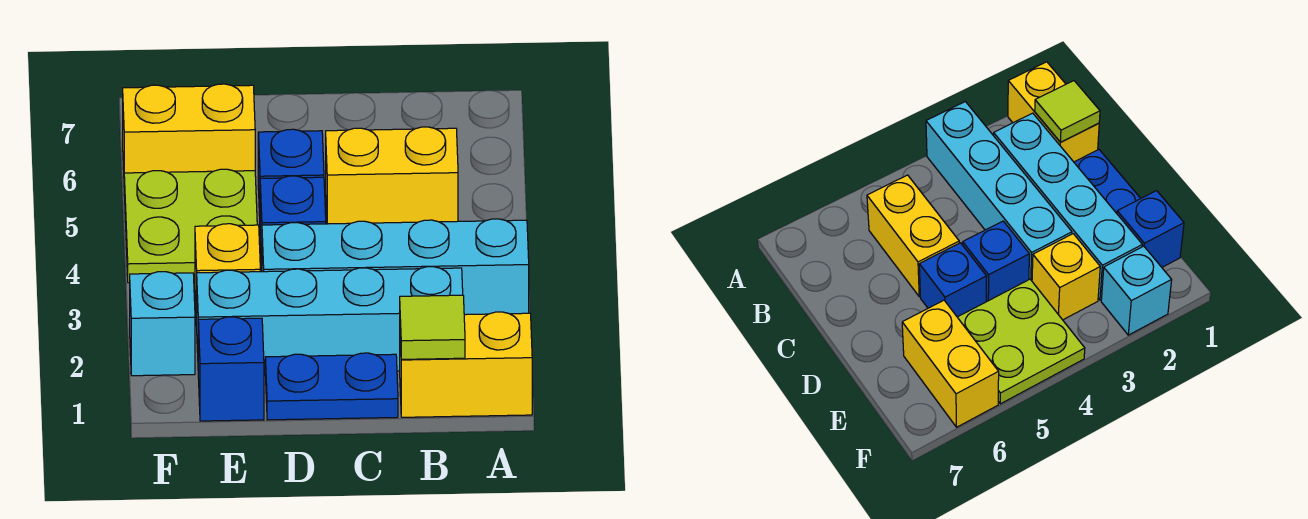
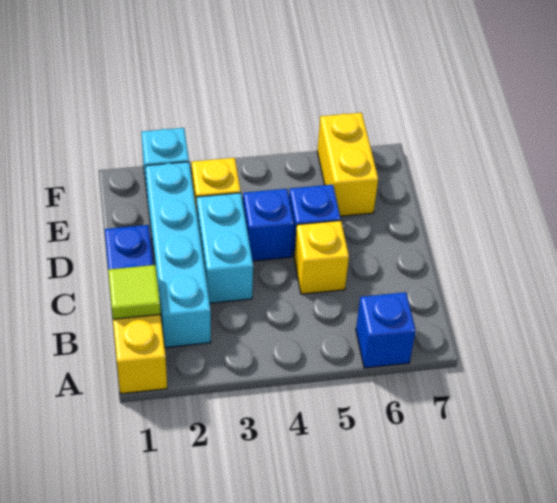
cyan brick A3:D3 level 1 -> cyan brick C3:D3 level 1
yellow brick B5:C5 level 1 -> yellow brick C5 level 1
blue brick E1 level 1 -> blue brick A6 level 1
lime plate E4:F5 level 1 -> none

